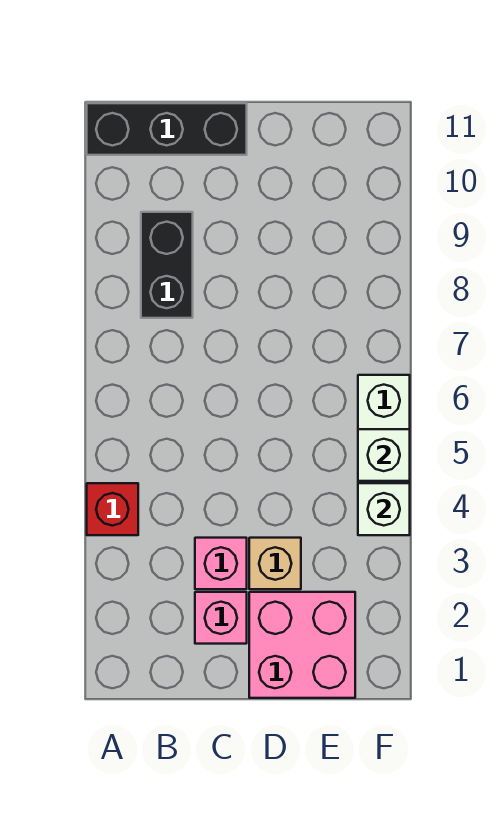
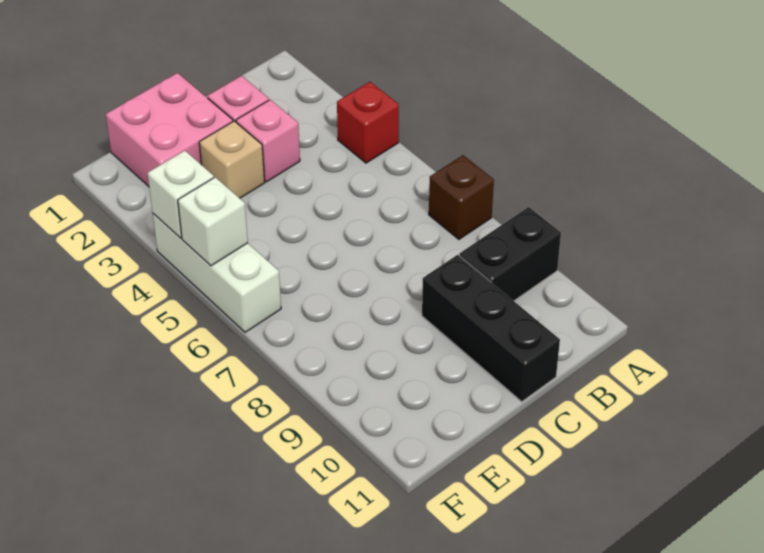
none -> brown brick A7 level 1
black brick A11:C11 level 1 -> black brick C9:C11 level 1
black brick B8:B9 level 1 -> black brick A9:B9 level 1

